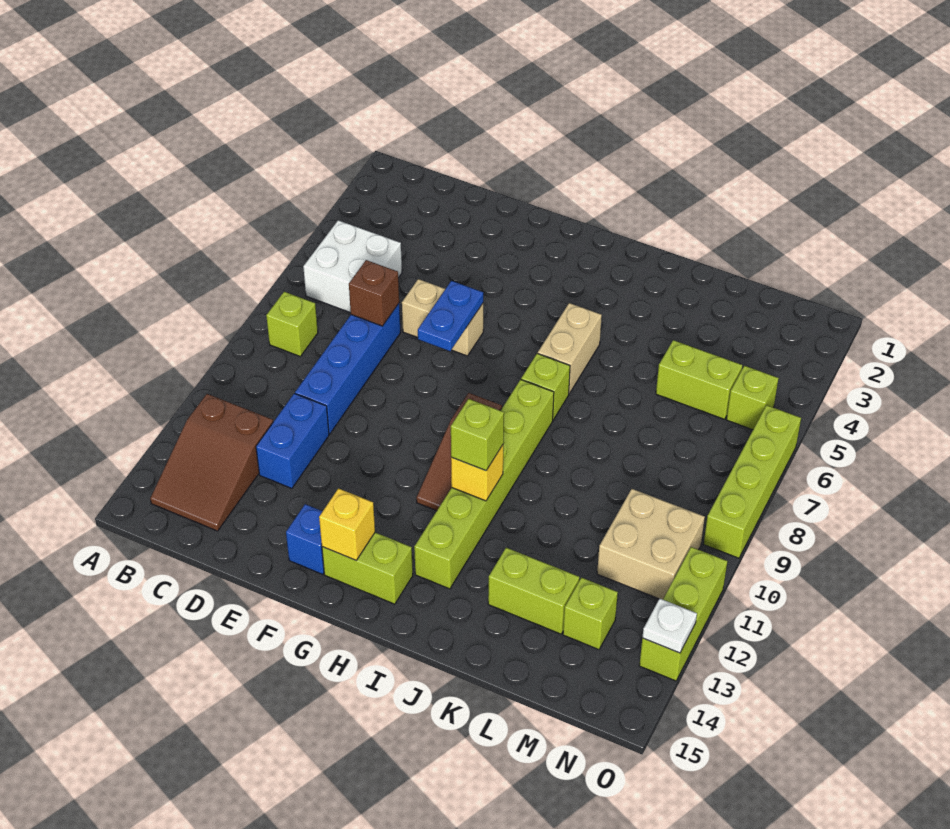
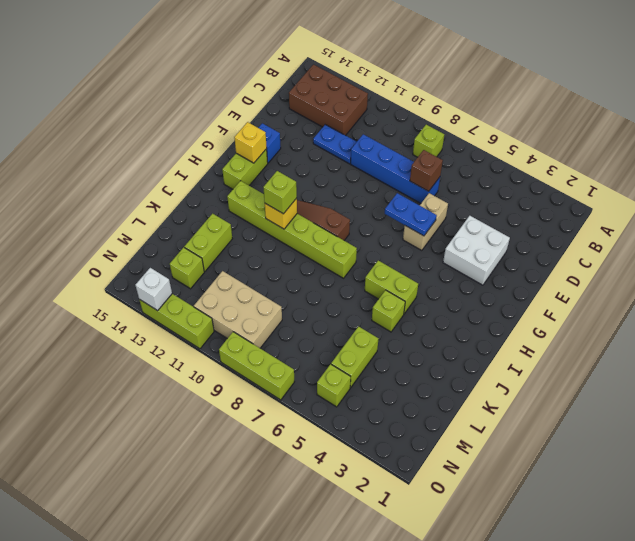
white brick B5:C6 level 1 -> white brick E3:F4 level 1
brown slope B12:C14 level 1 top 12 -> brown brick B12:C14 level 1
blue brick D11:D12 level 1 -> blue plate D11:D12 level 1
tan brick I5:I6 level 1 -> lime brick I5:I6 level 1
lime brick I7 level 1 -> lime brick J5 level 1
tan brick M10:N11 level 1 -> tan brick M9:N11 level 1
lime brick O6:O9 level 1 -> lime brick O7:O9 level 1
white plate O13 level 2 -> white brick O13 level 2

